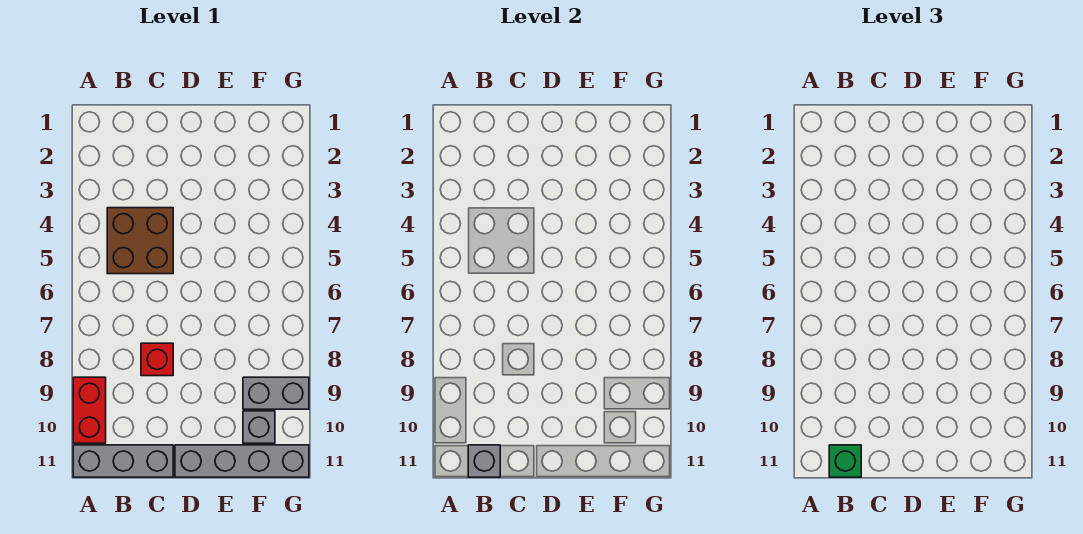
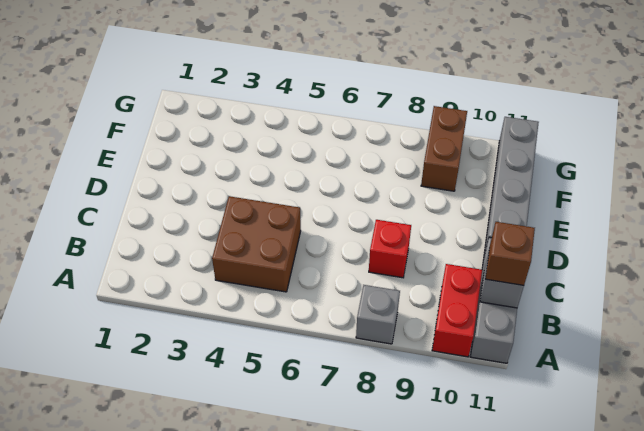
red brick A9:A10 level 1 -> red brick A10:B10 level 1
green brick B11 level 3 -> brown brick B11 level 3
grey brick F9:G9 level 1 -> brown brick F9:G9 level 1
grey brick F10 level 1 -> grey brick A8 level 1

